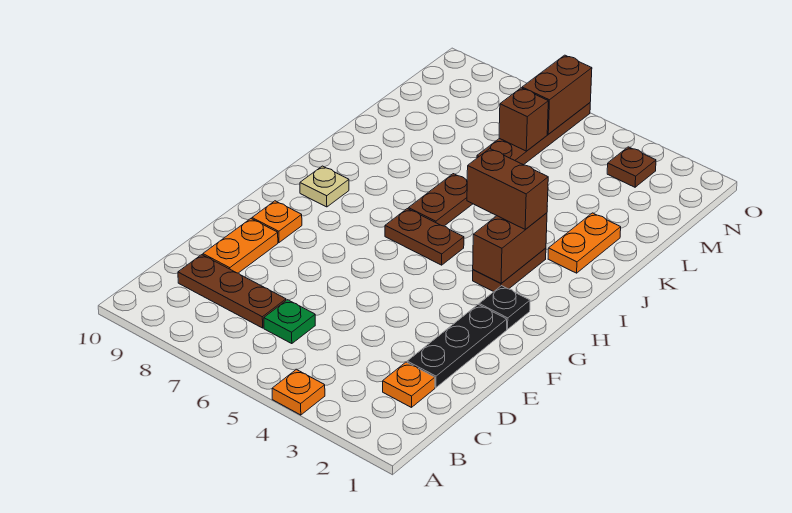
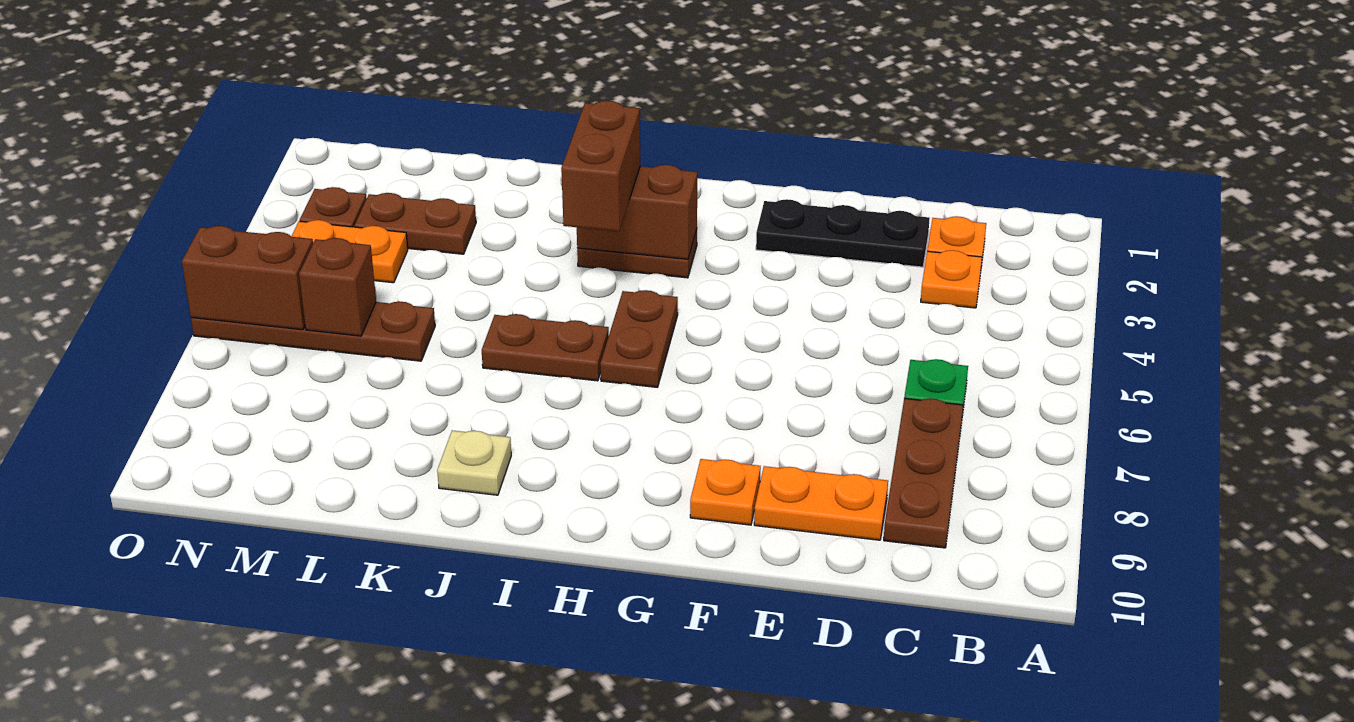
orange plate A4 level 1 -> orange plate C3 level 1
black plate G2 level 1 -> none
tan plate H9 level 1 -> tan plate J9 level 1
orange plate J2:K2 level 1 -> orange plate M4:N4 level 1
none -> brown plate L3:M3 level 1

